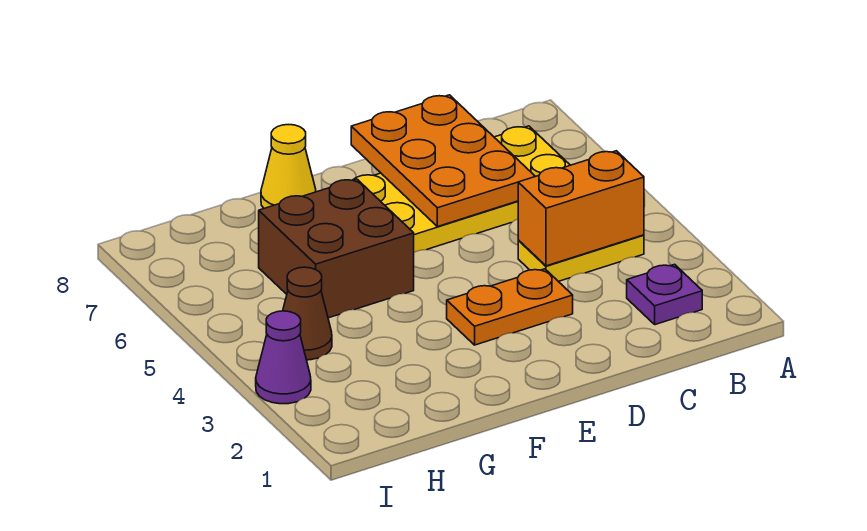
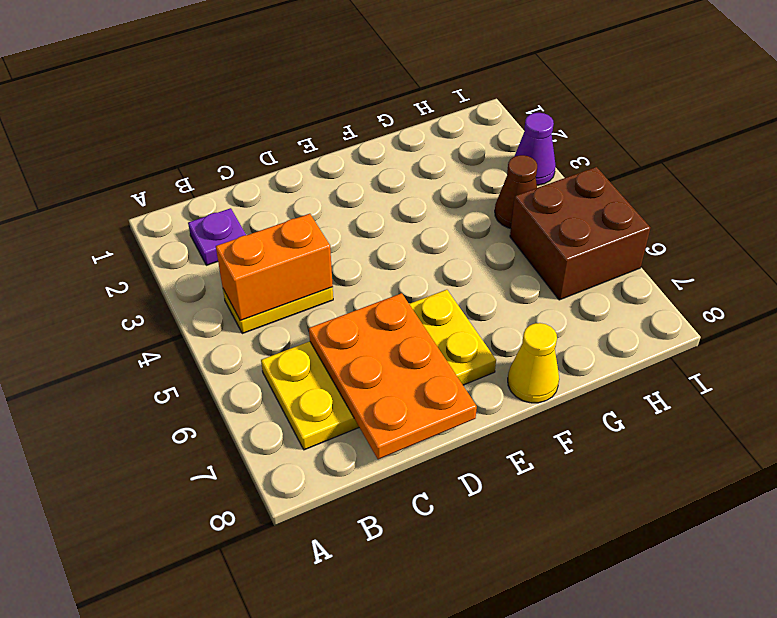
orange plate D3:E3 level 1 -> none
brown brick F5:G6 level 1 -> brown brick H5:I6 level 1

